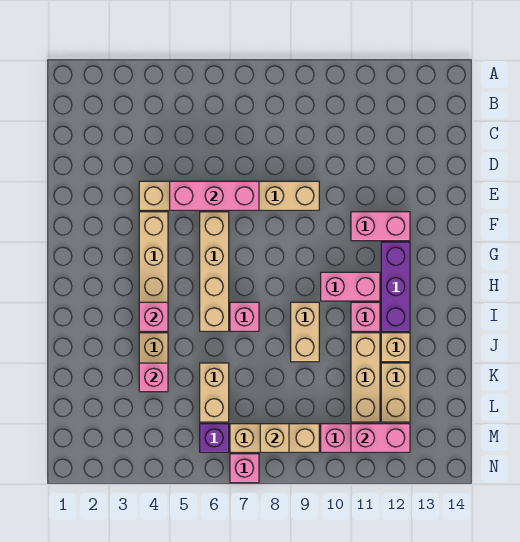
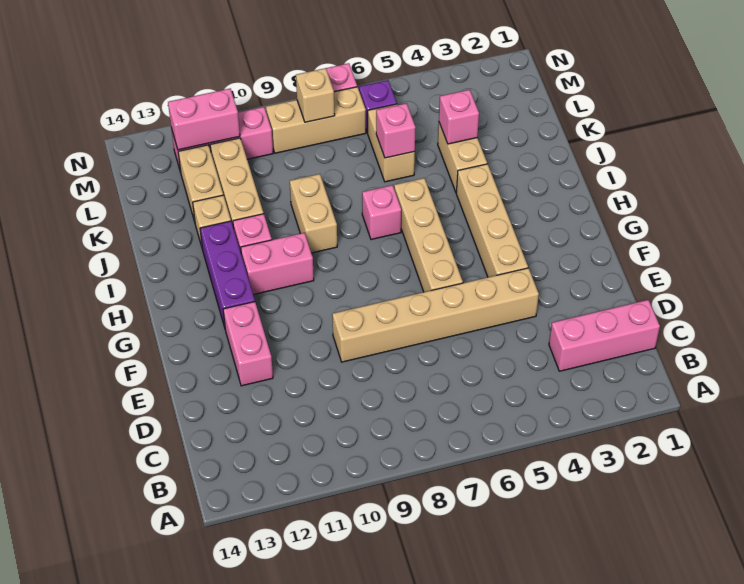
pink brick E5:E7 level 2 -> pink brick C1:C3 level 1
pink brick F11:F12 level 1 -> pink brick E12:F12 level 1
pink brick I4 level 2 -> pink brick K6 level 2

